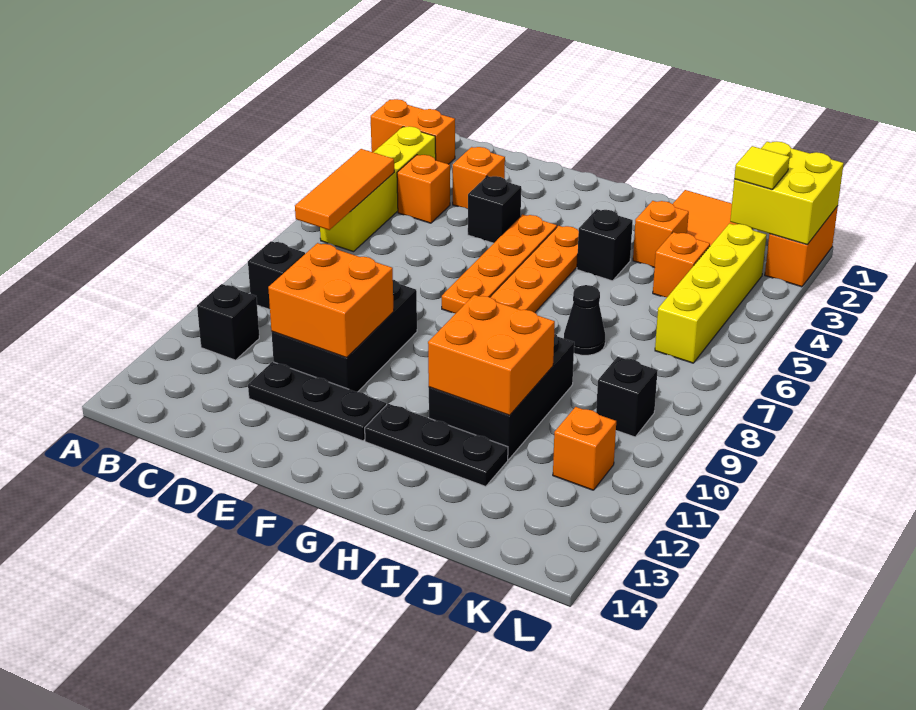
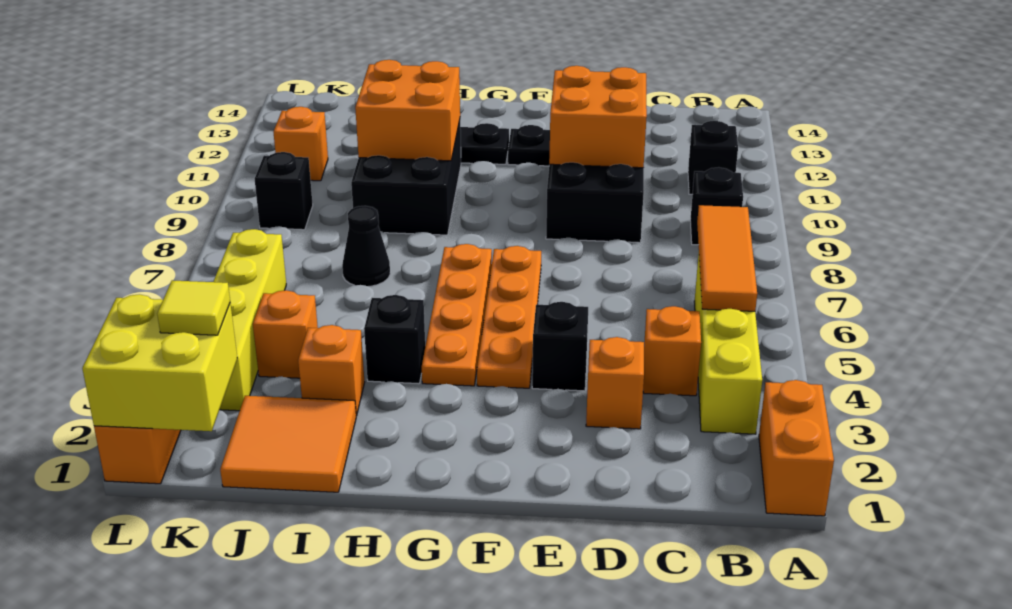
orange brick A2:B2 level 1 -> orange brick A1:A2 level 1

